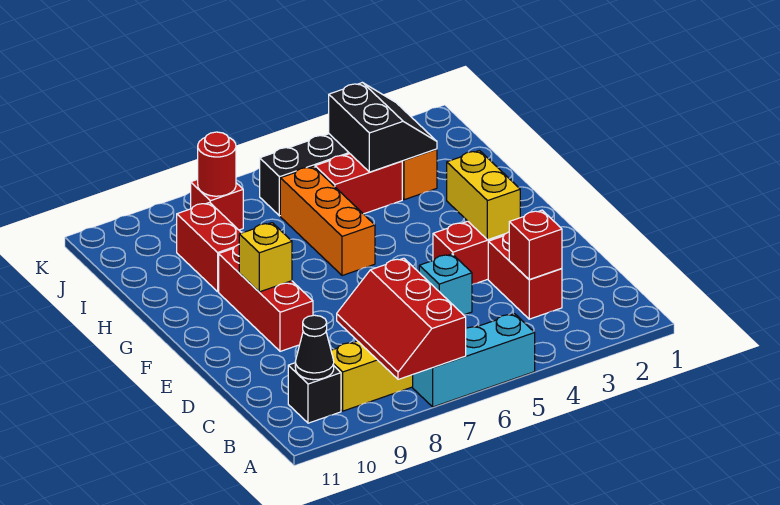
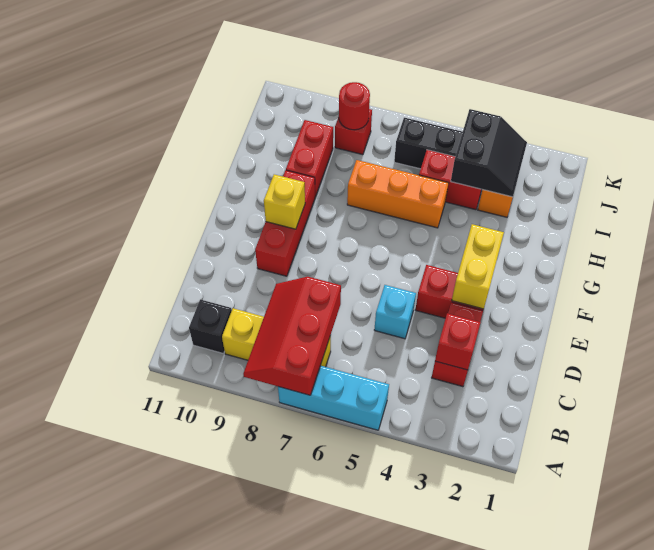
black cone B10 level 2 -> none
orange brick G6:I6 level 1 -> orange brick H5:H7 level 1

